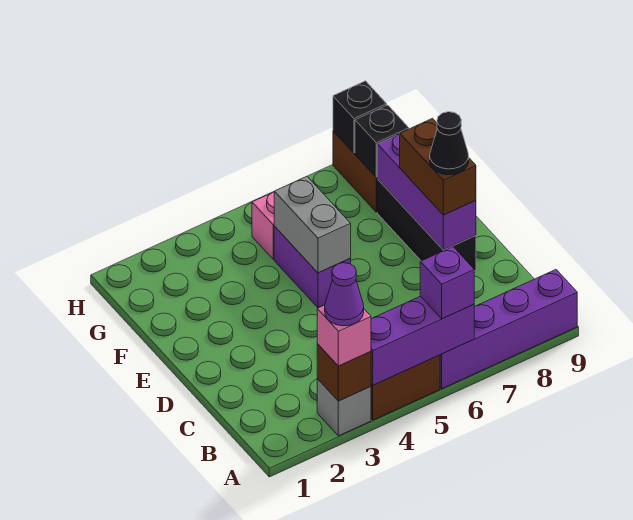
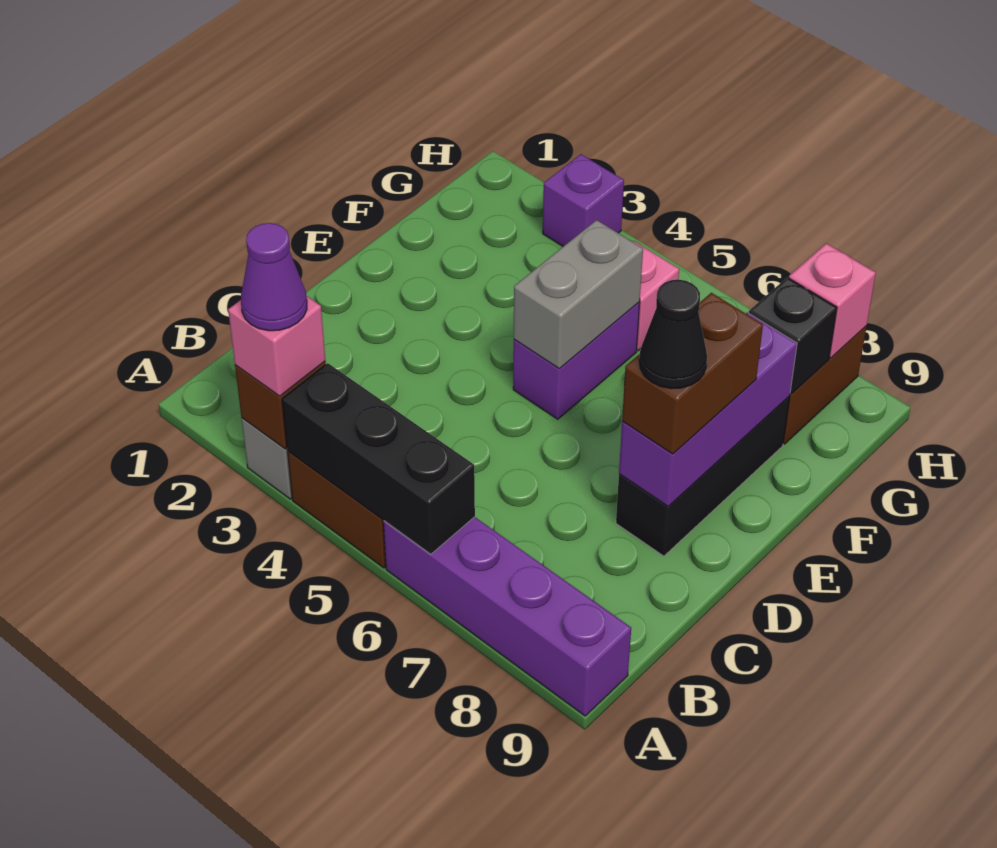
purple brick A4:A6 level 2 -> black brick A4:A6 level 2
purple brick A6 level 3 -> purple brick H3 level 1
black brick H8 level 2 -> pink brick H8 level 2

